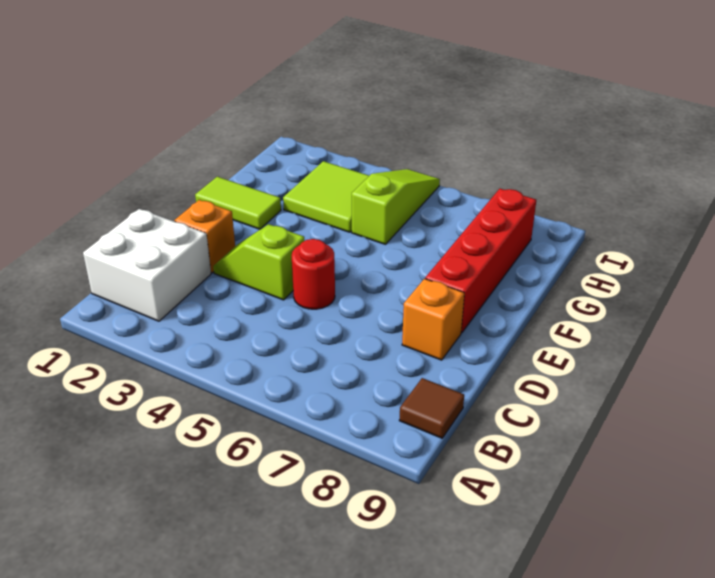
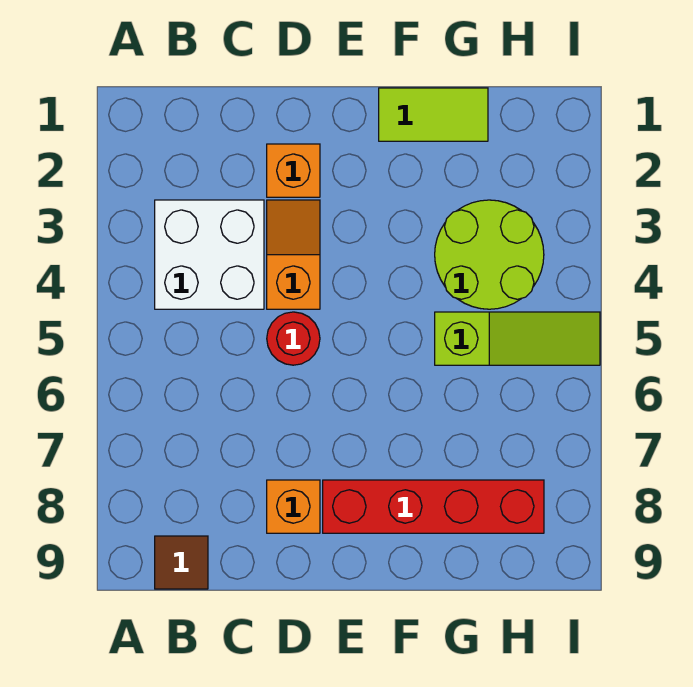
white brick B1:C2 level 1 -> white brick B3:C4 level 1
lime slope D3:D4 level 1 top 4 -> orange slope D3:D4 level 1 top 4
lime tile F1:F2 level 1 -> lime tile F1:G1 level 1
lime tile G3:H4 level 1 -> lime round brick G3:H4 level 1

